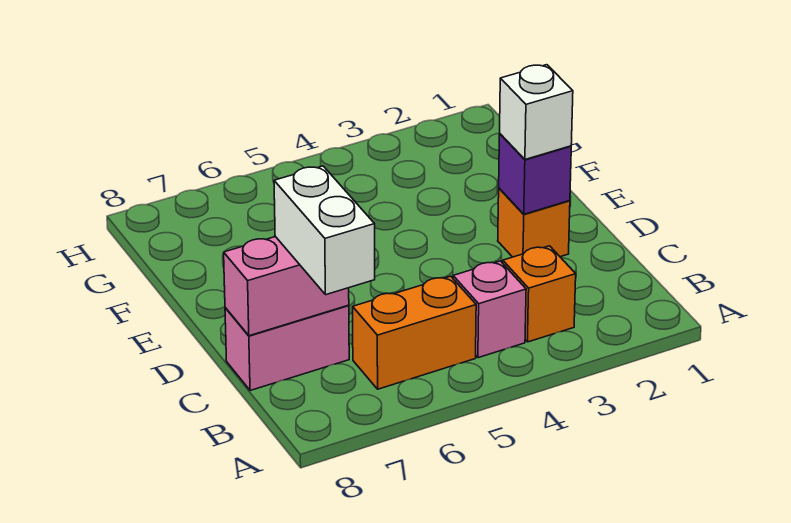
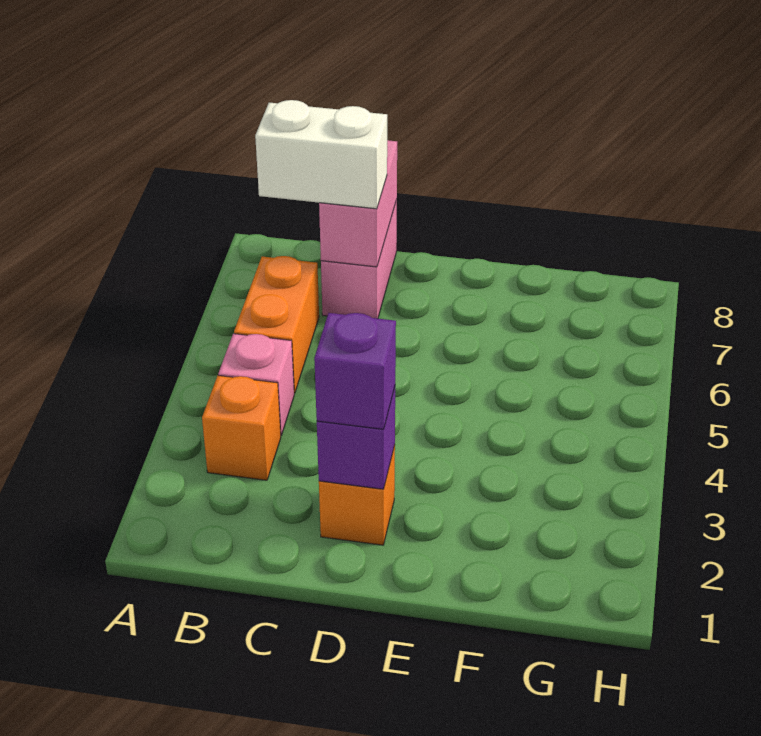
white brick D2 level 3 -> purple brick D2 level 3

